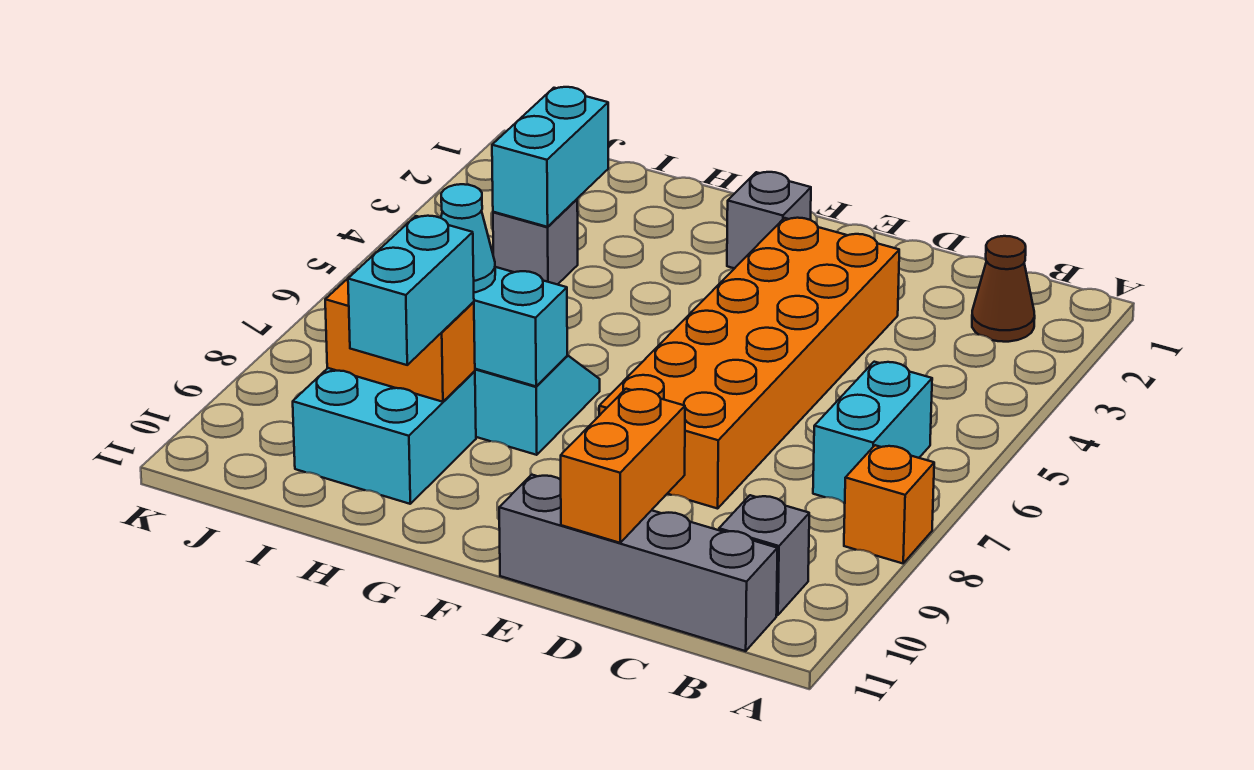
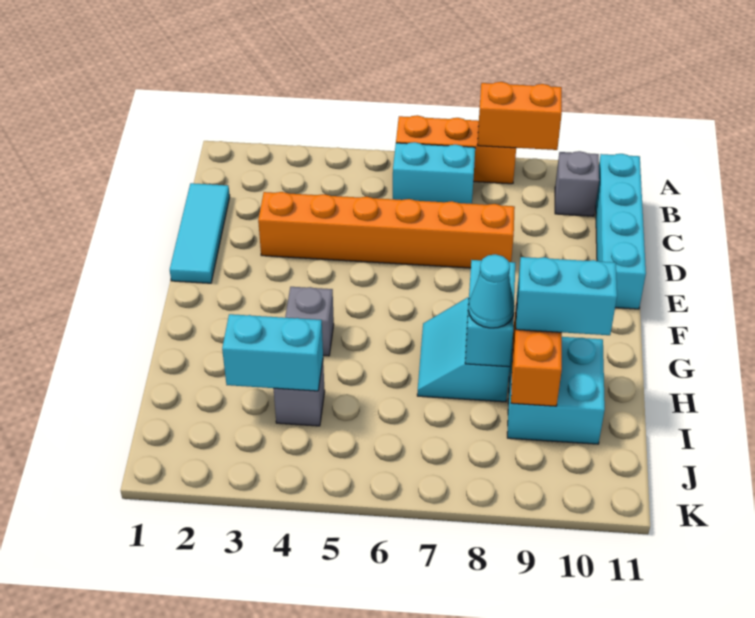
orange brick A8 level 1 -> orange brick A6:A8 level 1
brown cone B2 level 1 -> none
grey brick B11:E11 level 1 -> cyan brick B11:E11 level 1
none -> cyan tile C1:E1 level 1
orange brick D3:E8 level 1 -> orange brick D3:D8 level 1
orange brick D10:D11 level 2 -> orange brick A8:A9 level 2
grey brick F2 level 1 -> grey brick G4 level 1

